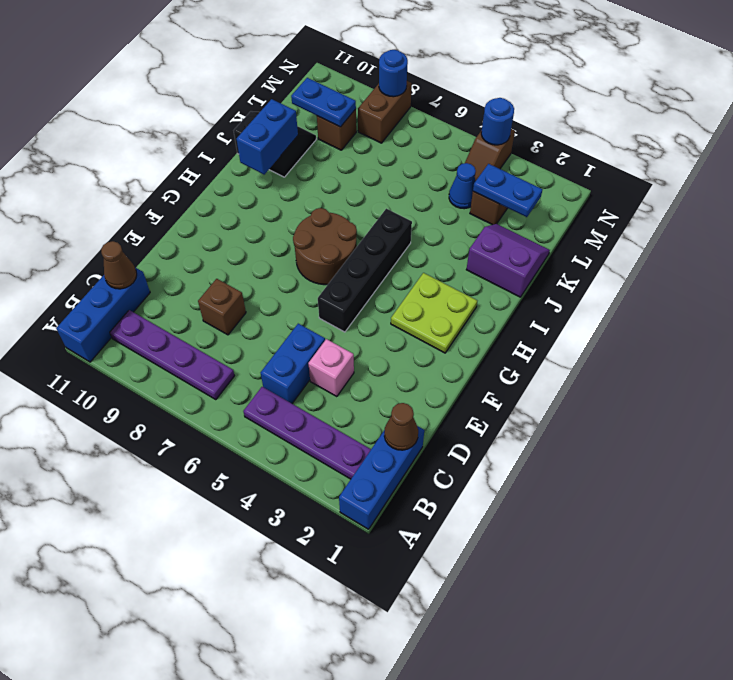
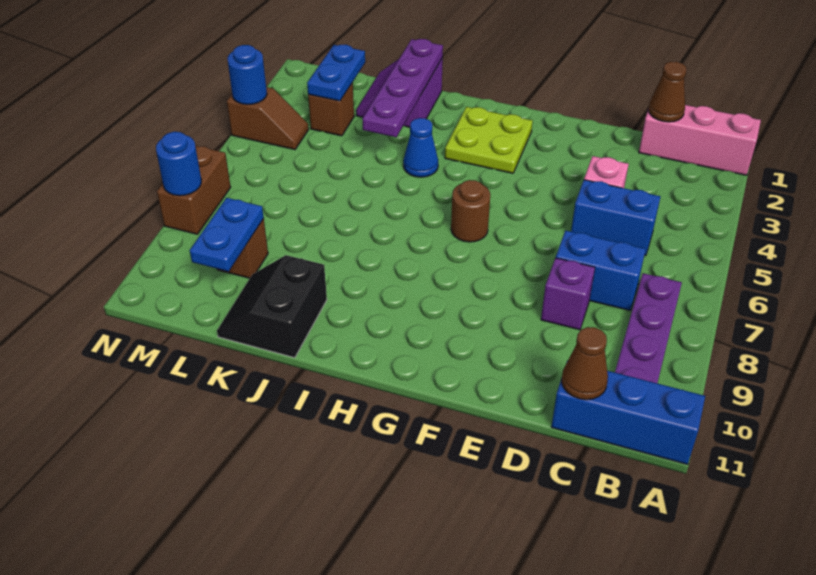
blue brick A1:C1 level 1 -> pink brick A1:C1 level 1
purple plate B2:B5 level 1 -> purple plate J1:J4 level 2
brown brick D8 level 1 -> purple brick D8 level 1
black brick F5:I5 level 1 -> none
brown round brick G6:H7 level 1 -> brown round brick G6 level 1
blue brick I10:J10 level 2 -> blue brick C7:D7 level 1
blue cone L4 level 1 -> blue cone I4 level 1
brown brick M8:N8 level 1 -> brown brick N7:N8 level 1

